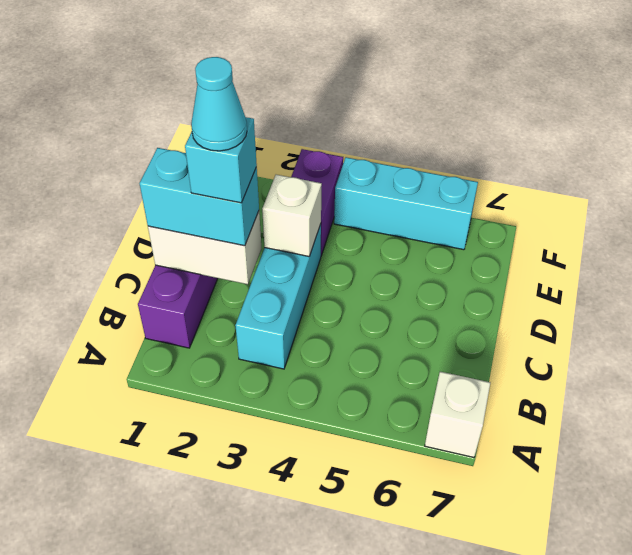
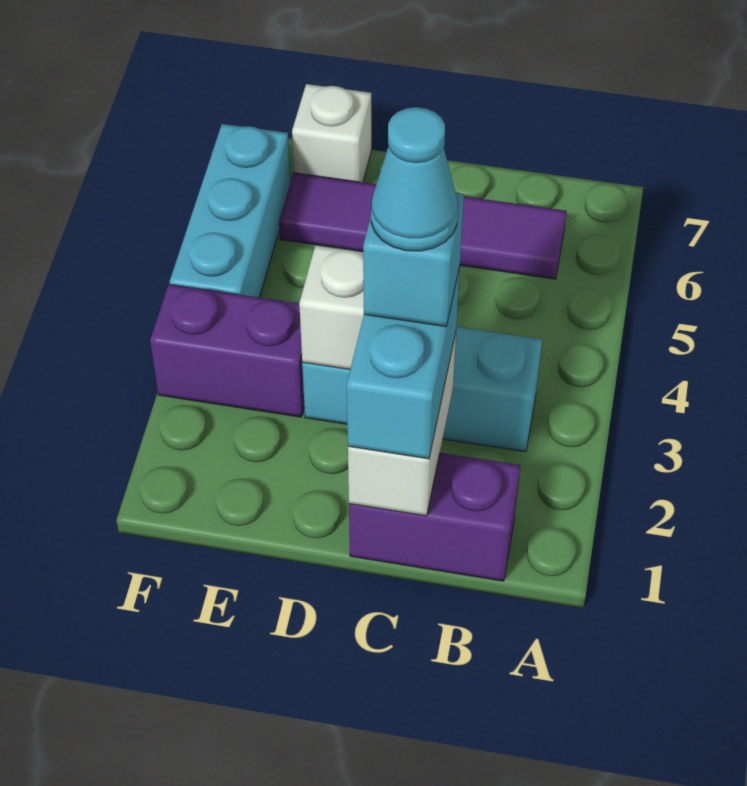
white brick A7 level 1 -> white brick E7 level 1
none -> purple tile B6:E6 level 1

